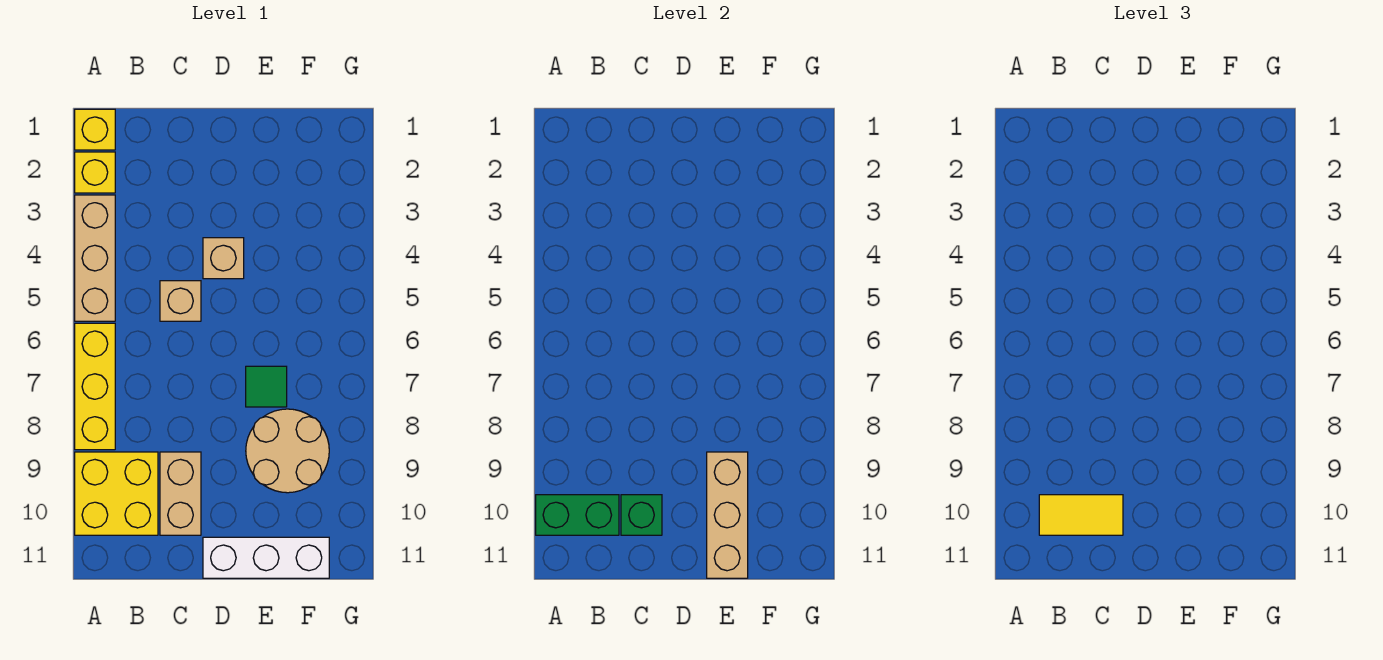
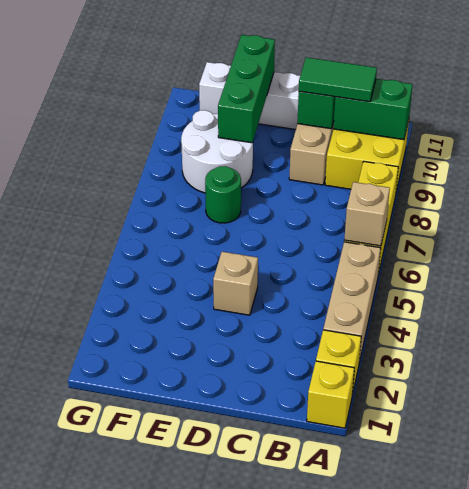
yellow tile B10:C10 level 3 -> green tile B10:C10 level 3
tan brick C5 level 1 -> tan brick A6 level 2
green tile E7 level 1 -> green round brick E7 level 1
tan round brick E8:F9 level 1 -> white round brick E8:F9 level 1
tan brick E9:E11 level 2 -> green brick E9:E11 level 2

